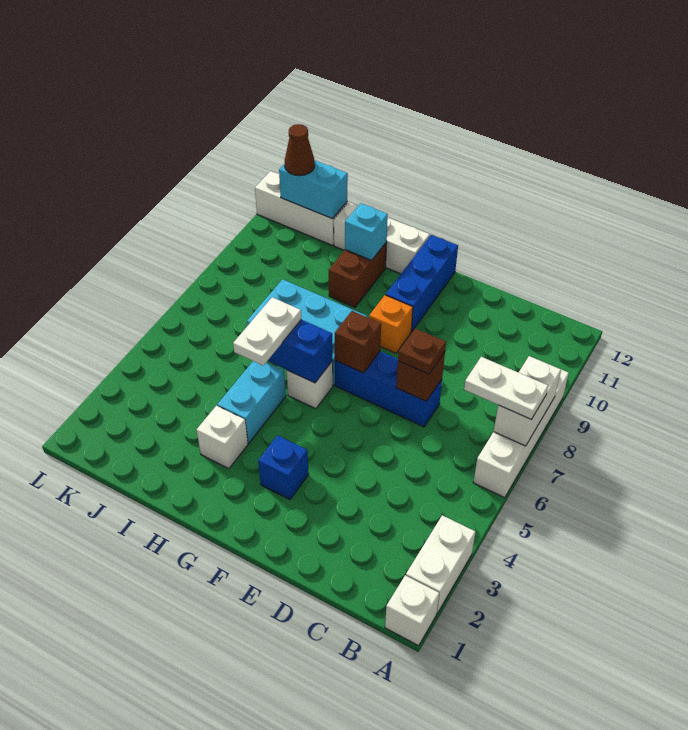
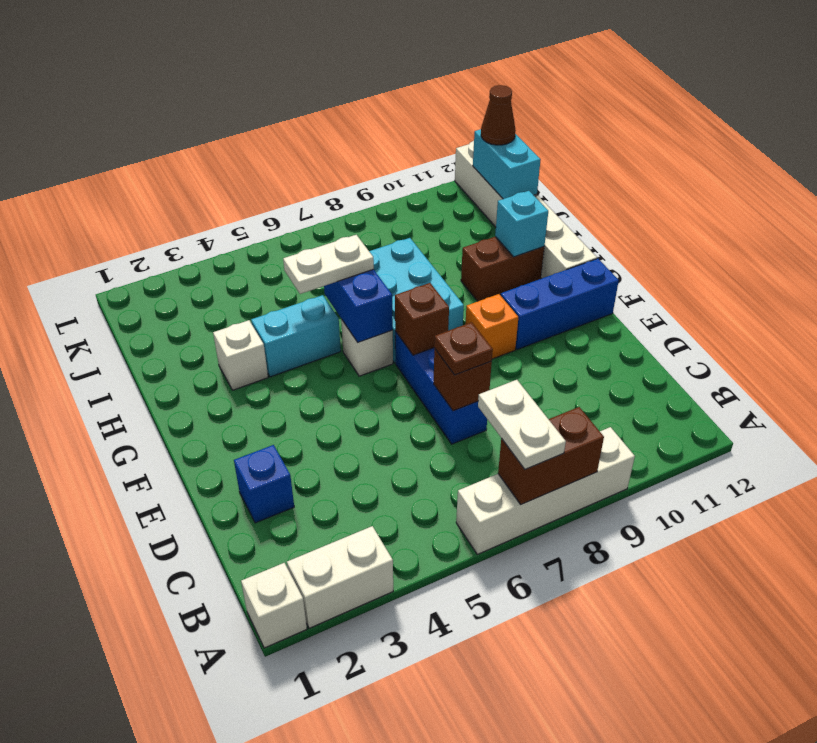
white brick A7:A8 level 2 -> brown brick A7:A8 level 2
blue brick F3 level 1 -> blue brick D2 level 1

